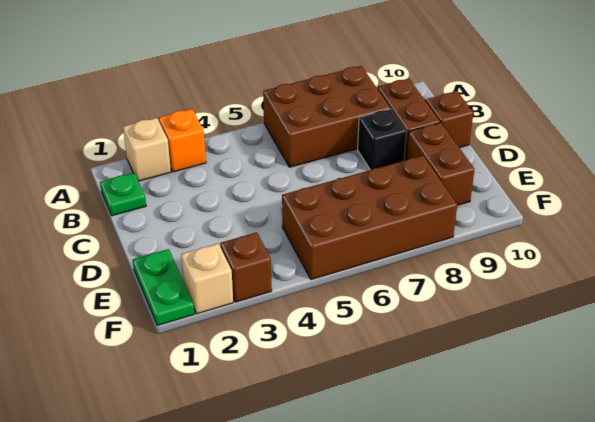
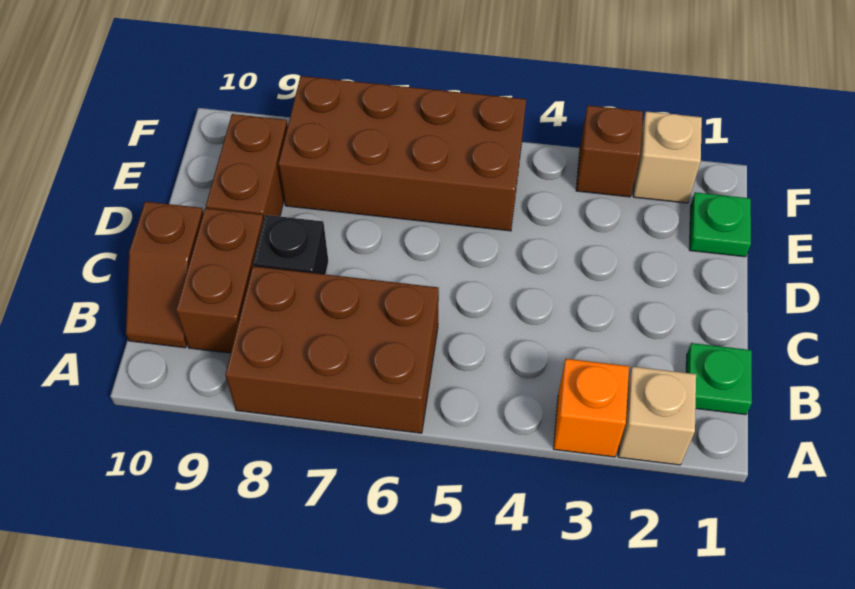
green plate E1:F1 level 1 -> green plate E1 level 1

